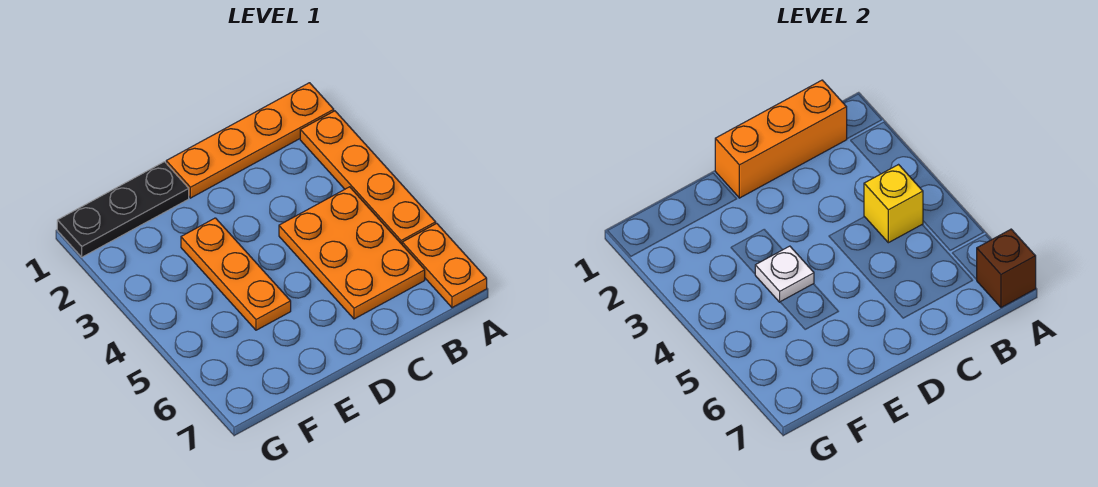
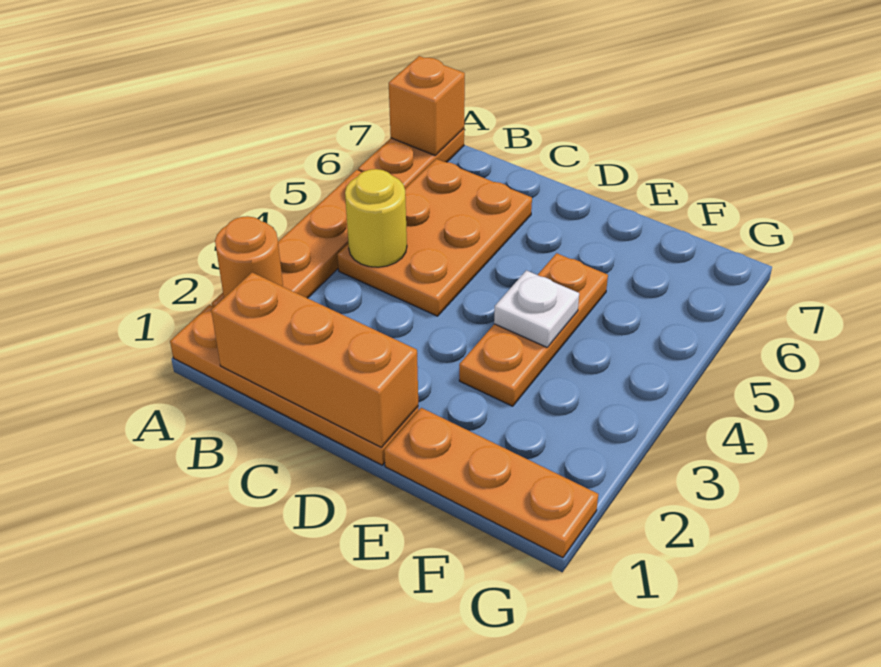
none -> orange round brick A2 level 2
brown brick A7 level 2 -> orange brick A7 level 2
yellow brick B4 level 2 -> yellow round brick B4 level 2
black plate E1:G1 level 1 -> orange plate E1:G1 level 1

